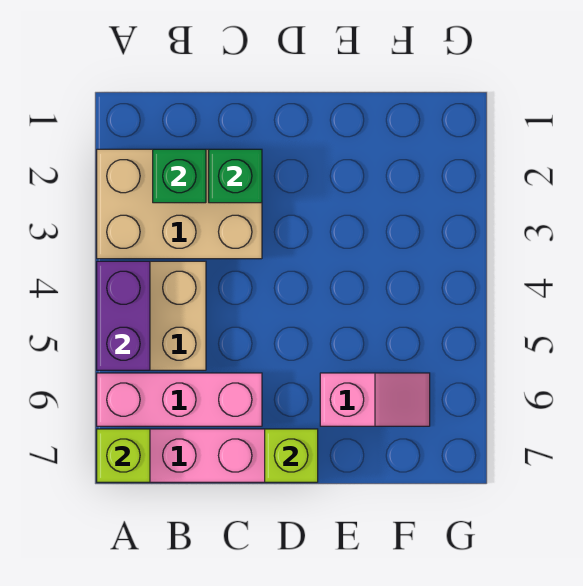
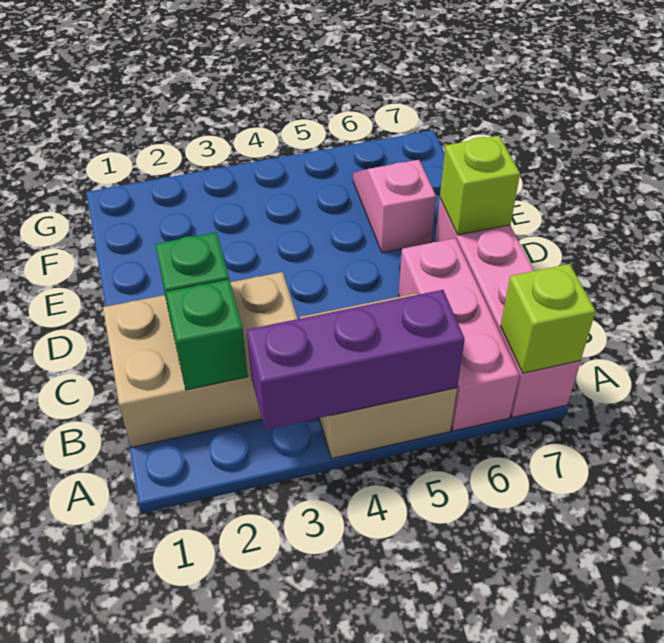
tan brick A2:C3 level 1 -> tan brick B1:C3 level 1
purple brick A4:A5 level 2 -> purple brick A3:A5 level 2

